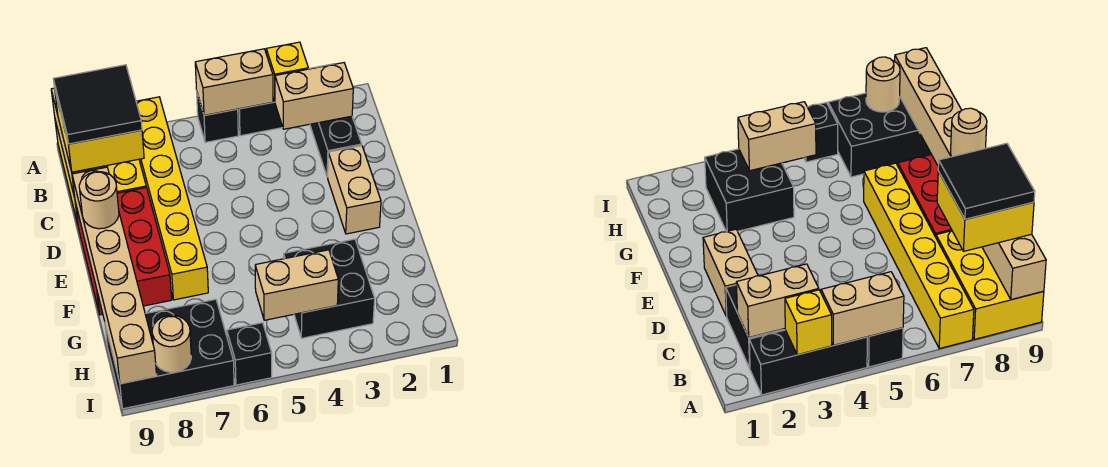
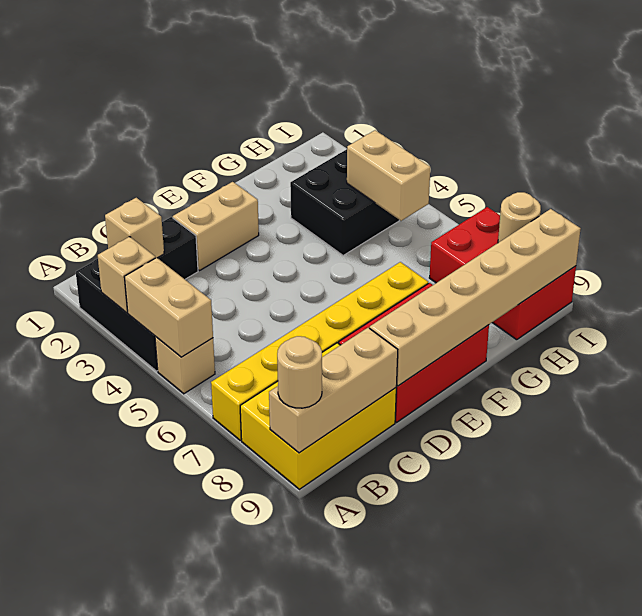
yellow brick A3 level 2 -> tan brick A3 level 2
black brick A5 level 1 -> tan brick A5 level 1
tan brick B2:B3 level 2 -> tan brick B2 level 2
yellow brick B8:C9 level 3 -> none
black tile B8:C9 level 4 -> none
tan round brick E9 level 3 -> tan round brick A9 level 3
black brick H7:I9 level 1 -> red brick H7:I9 level 1
black brick I6 level 1 -> none

